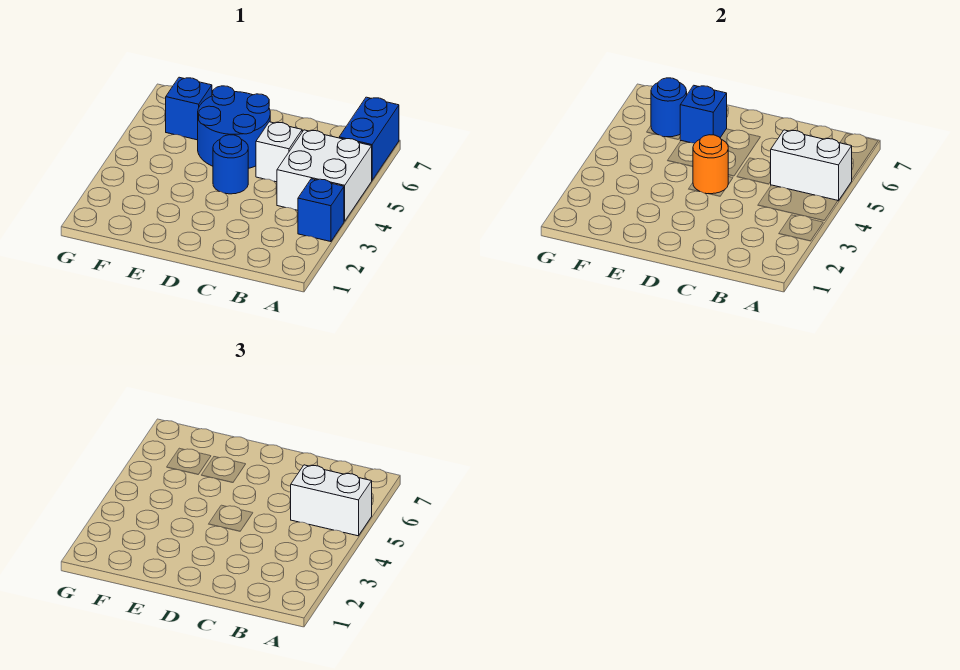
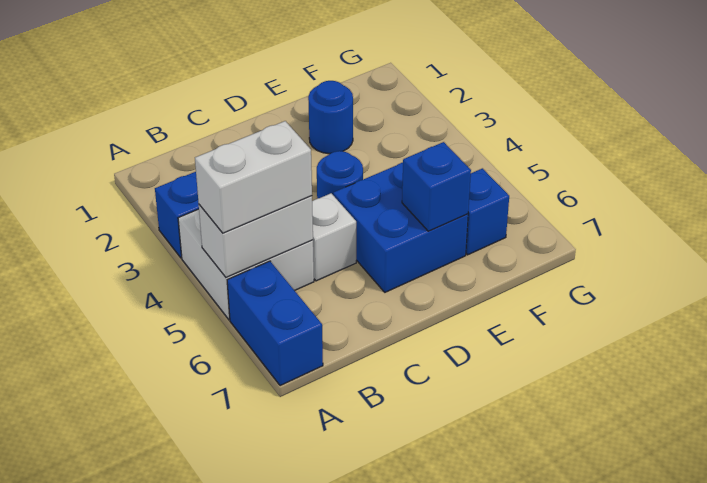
orange round brick D4 level 2 -> none
blue round brick D5:E6 level 1 -> blue brick D5:E6 level 1
blue round brick F6 level 2 -> blue round brick E2 level 1

